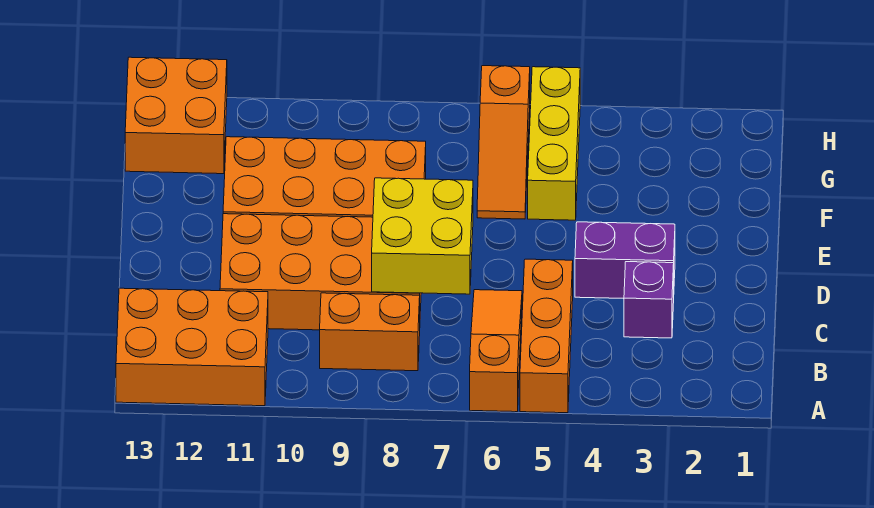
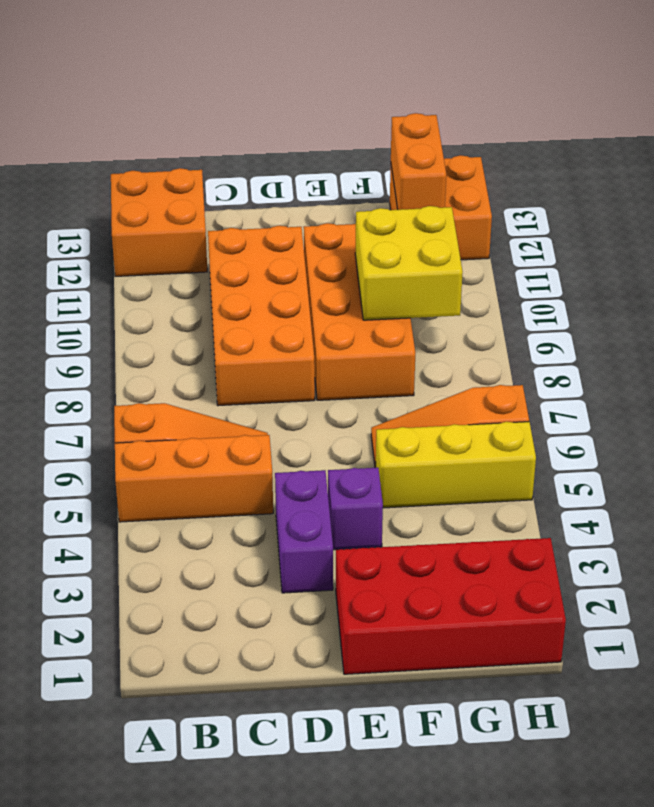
orange brick A11:B13 level 1 -> orange brick A12:B13 level 1
orange brick B8:B9 level 1 -> orange brick G12:G13 level 2
purple brick C3 level 1 -> purple brick E4 level 1
yellow brick C7:D8 level 2 -> yellow brick F9:G10 level 2
none -> red brick E1:H2 level 1

